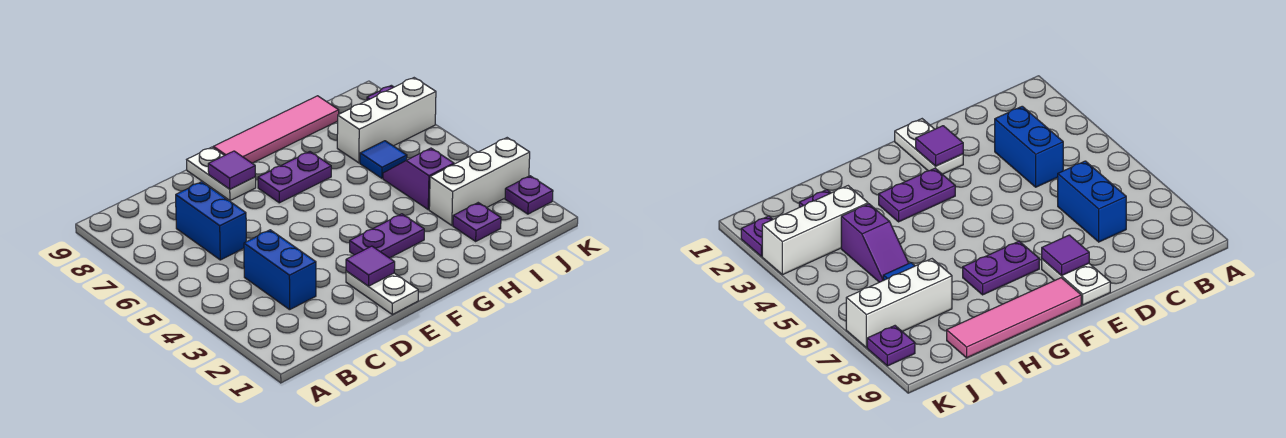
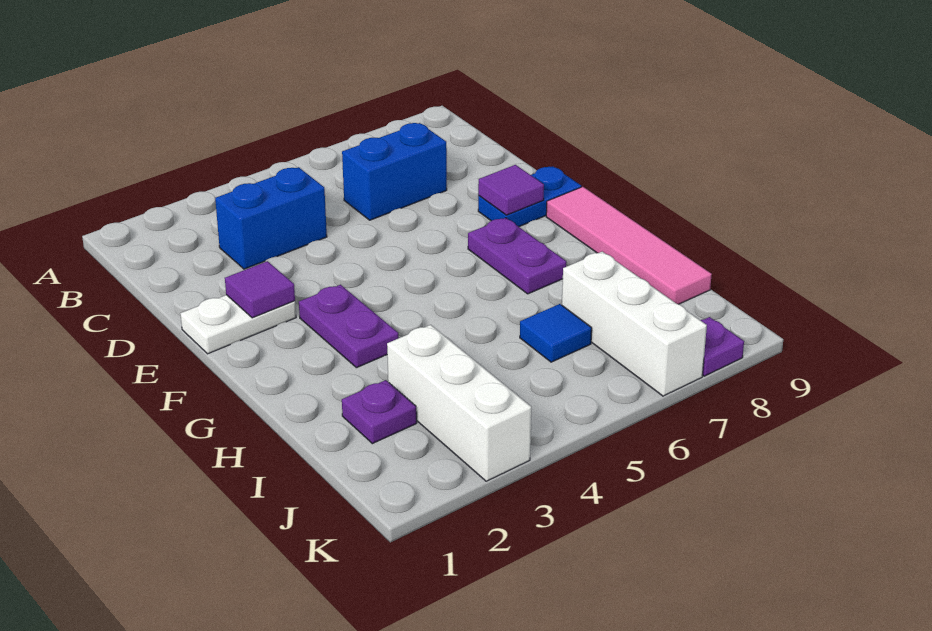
white plate E8:E9 level 1 -> blue plate E8:E9 level 1
purple slope I4:I5 level 1 top 4 -> none
purple plate K2 level 1 -> none

